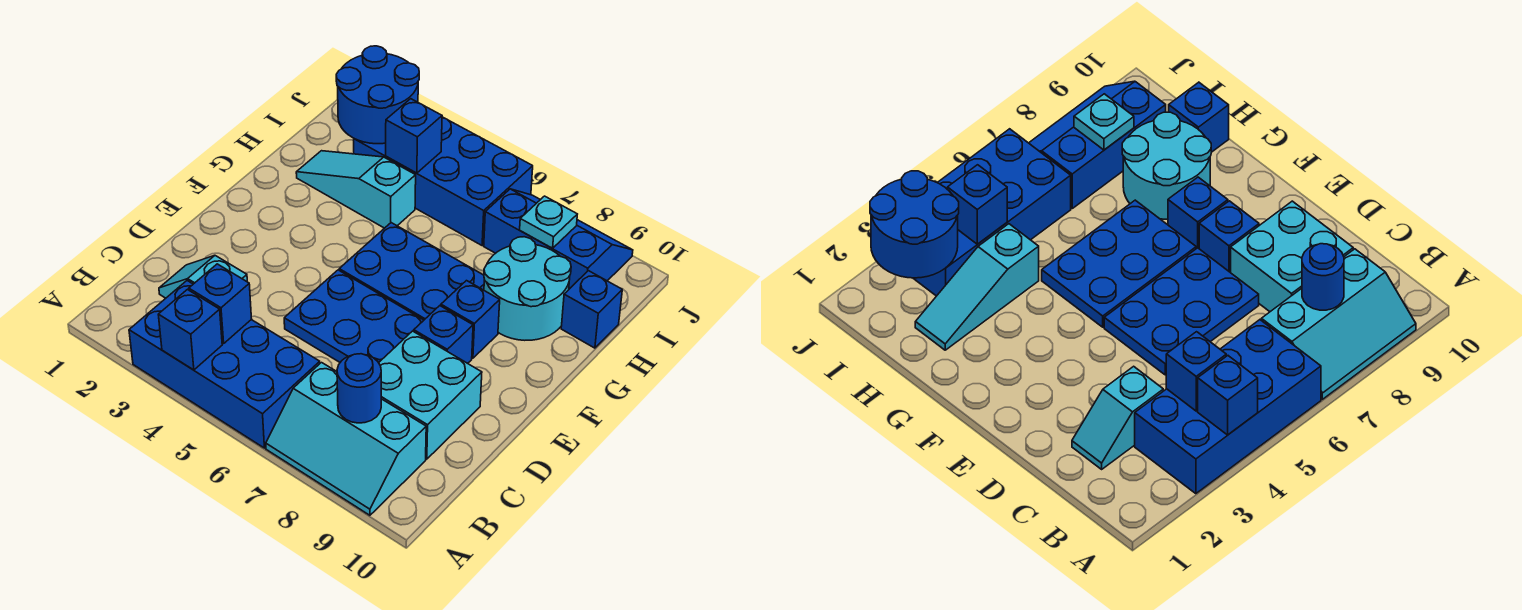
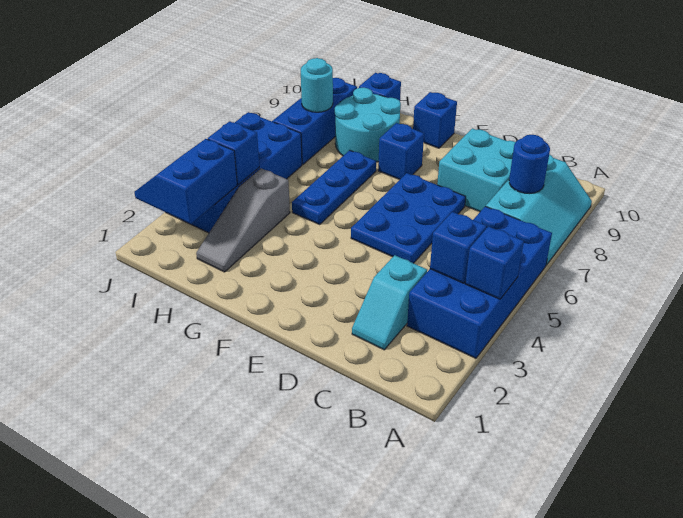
blue brick E8 level 1 -> blue brick F10 level 1
blue plate F5:G7 level 1 -> blue plate G5:G7 level 1
cyan slope H2:H4 level 1 top 4 -> grey slope H2:H4 level 1 top 4
blue round brick I2:J3 level 2 -> blue slope I2:J3 level 2 top I
cyan plate I8 level 2 -> cyan round brick I8 level 2

